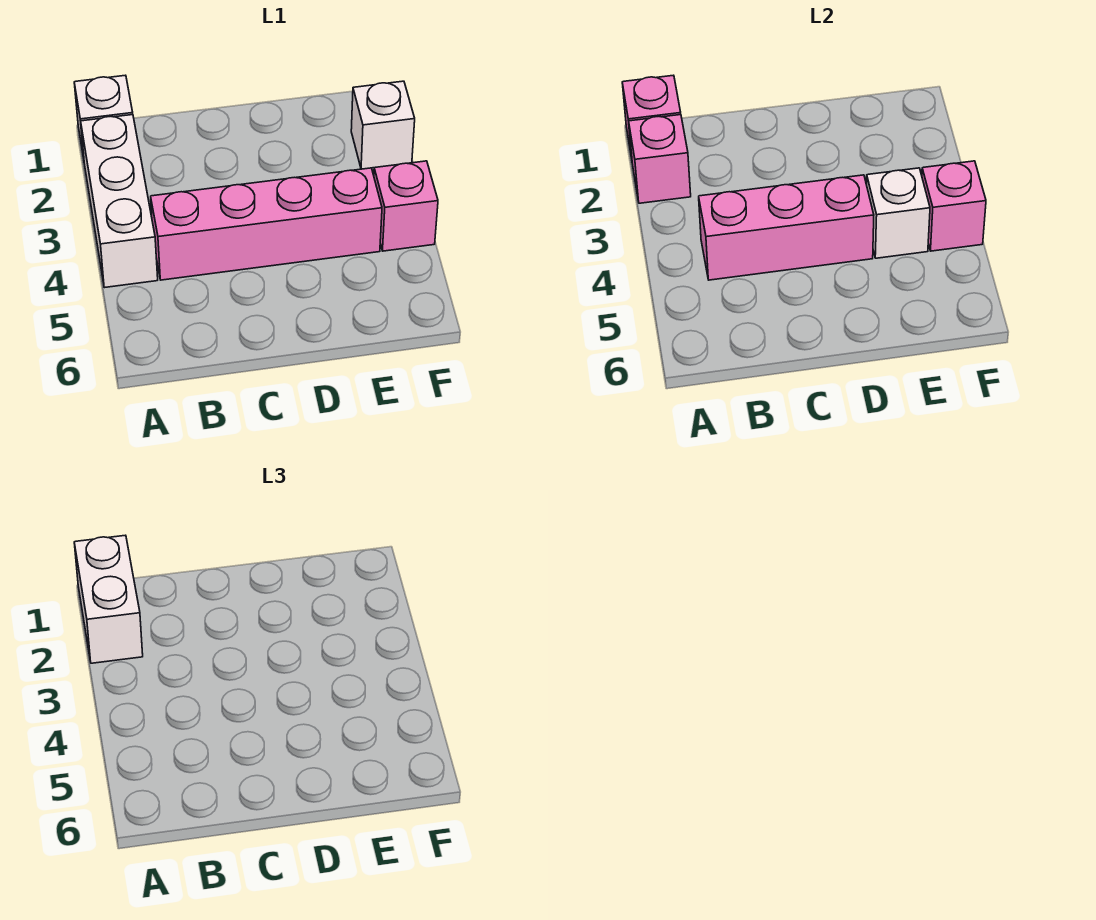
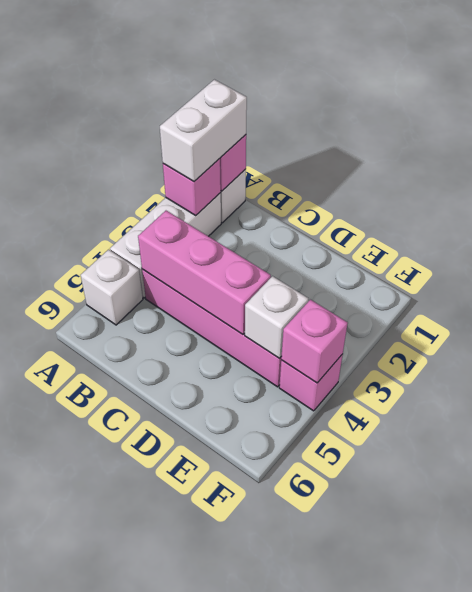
white brick F2 level 1 -> white brick A5 level 1

